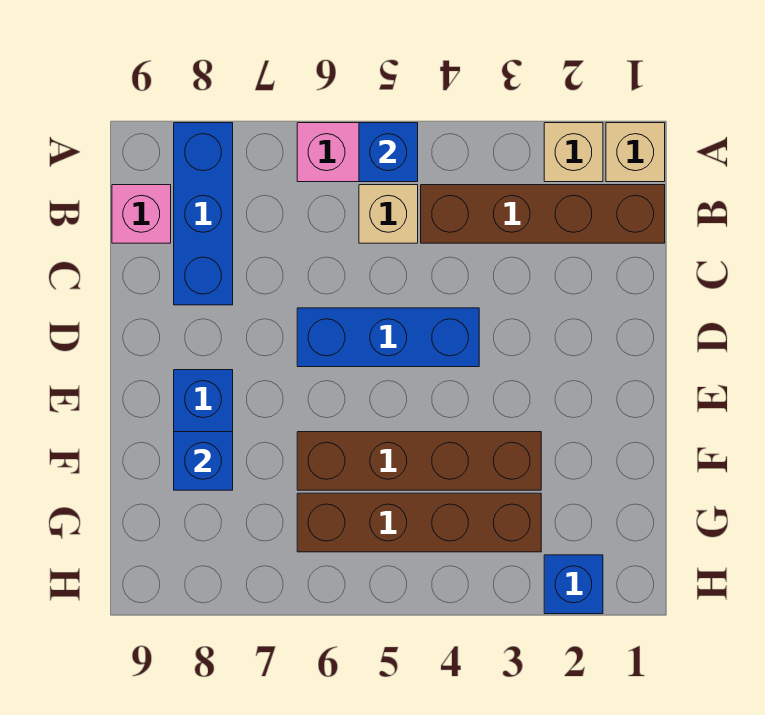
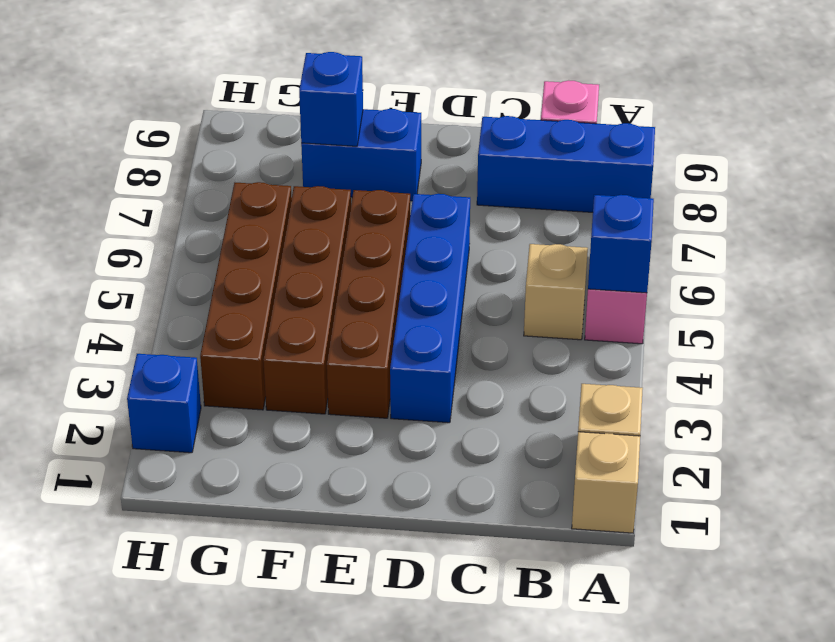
brown brick B1:B4 level 1 -> brown brick E3:E6 level 1
blue brick D4:D6 level 1 -> blue brick D3:D6 level 1

